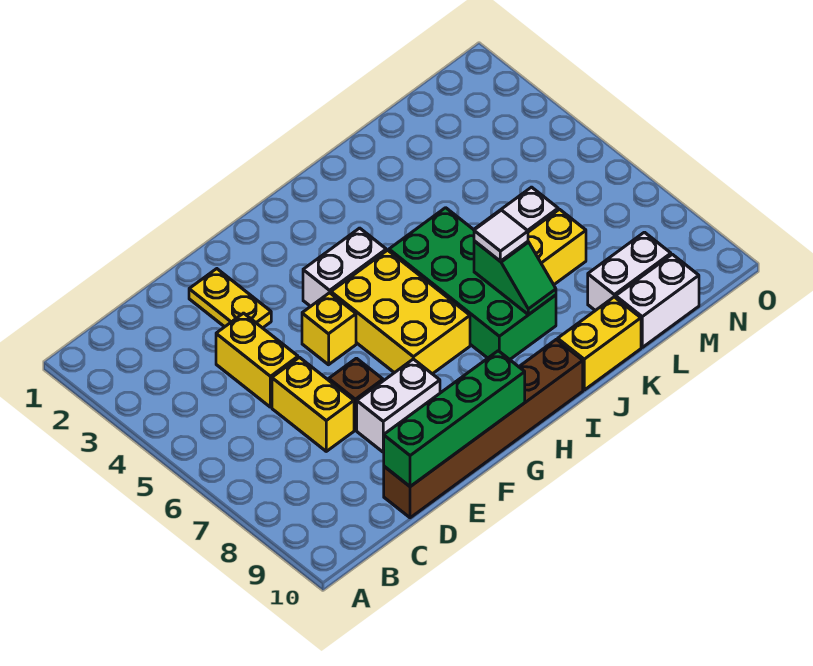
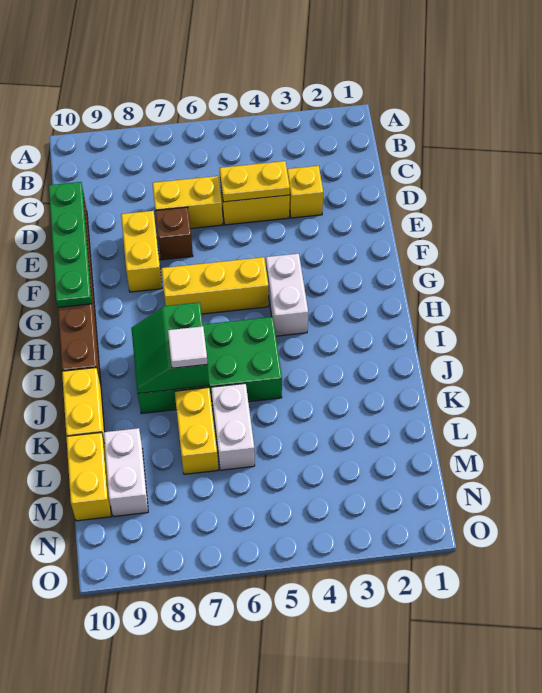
green brick D10:G10 level 2 -> green plate D10:G10 level 2
yellow plate E2:E3 level 1 -> yellow plate D4:D5 level 2
white brick E8:F8 level 1 -> yellow brick E8:F8 level 1
yellow brick F5 level 1 -> yellow brick D3 level 1
yellow brick G5:H7 level 1 -> yellow brick G5:G7 level 1
green slope J7:J8 level 2 top 7 -> green slope I7:J8 level 2 top 7
white brick L10:M10 level 1 -> yellow brick L10:M10 level 1

